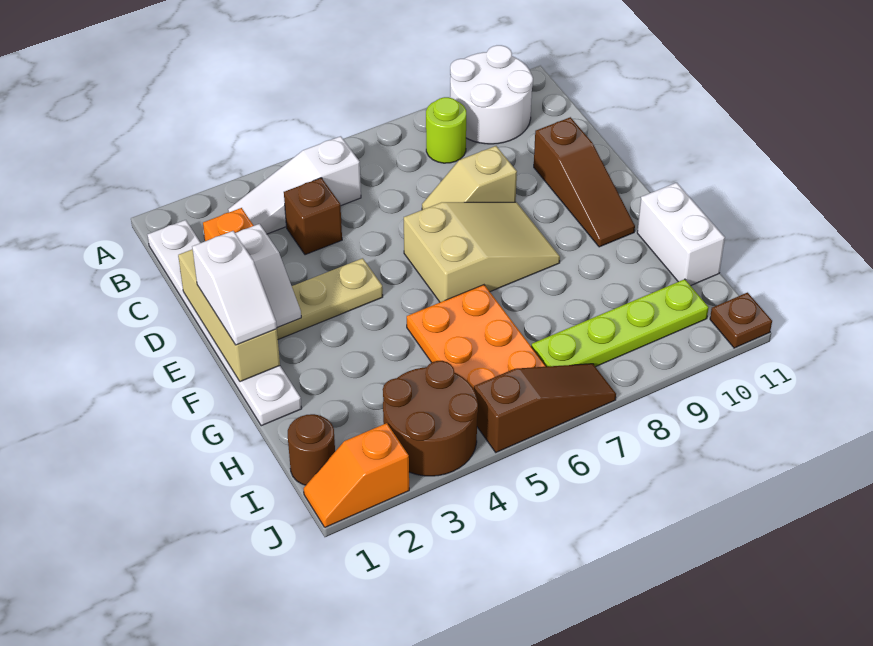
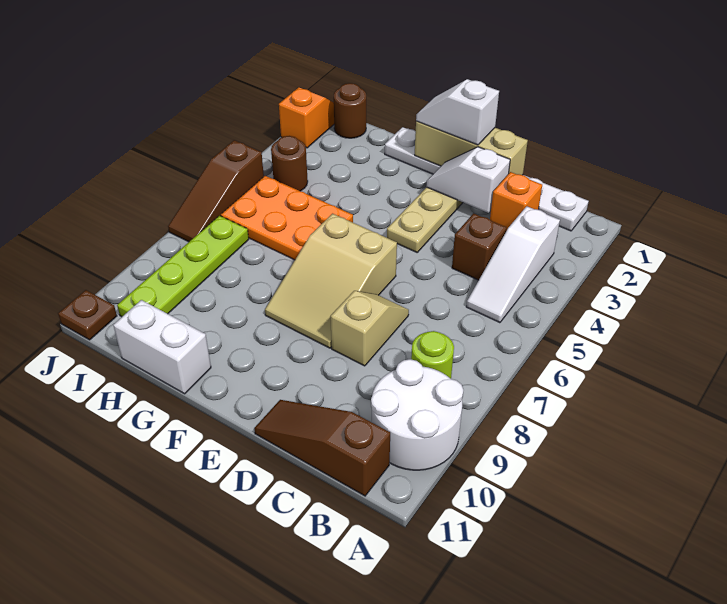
white slope B3:B5 level 1 top 5 -> white slope B3:B5 level 1 top 3
brown slope D10:F10 level 1 top D -> brown slope B11:D11 level 1 top B
brown round brick I3:J4 level 1 -> brown round brick I4 level 1

